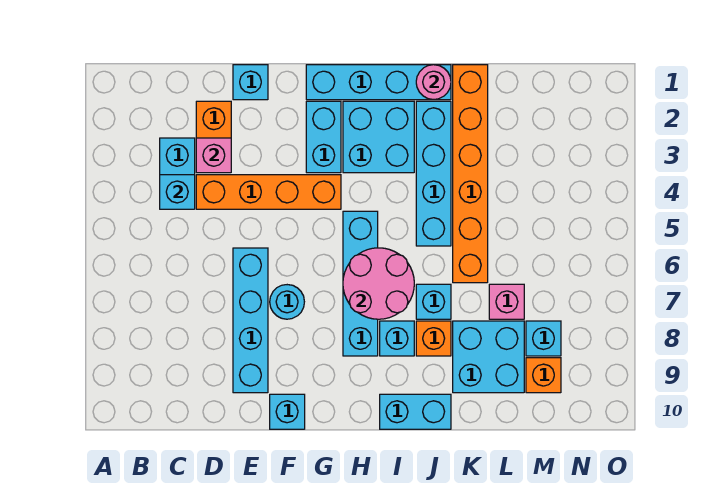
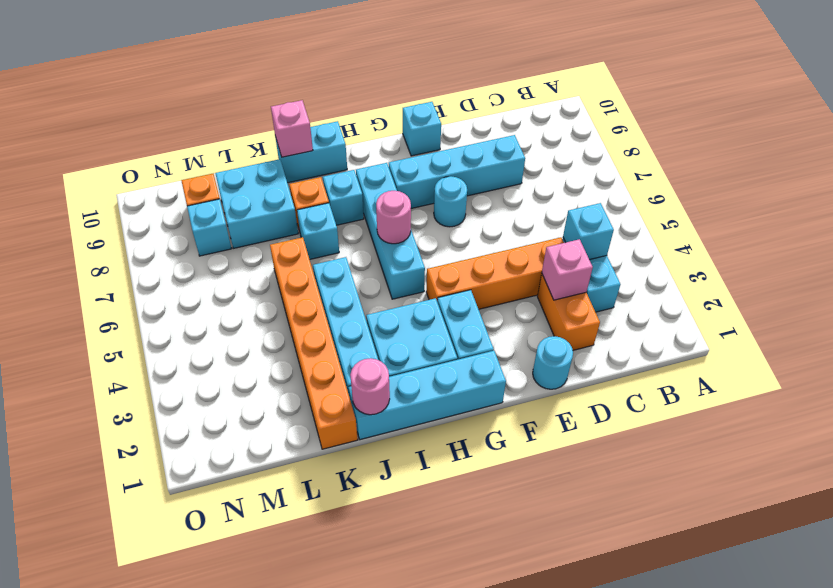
cyan brick E1 level 1 -> cyan round brick E1 level 1
cyan brick E6:E9 level 1 -> cyan brick D8:G8 level 1
pink round brick H6:I7 level 2 -> pink round brick H6 level 2
pink brick L7 level 1 -> pink brick J10 level 2

